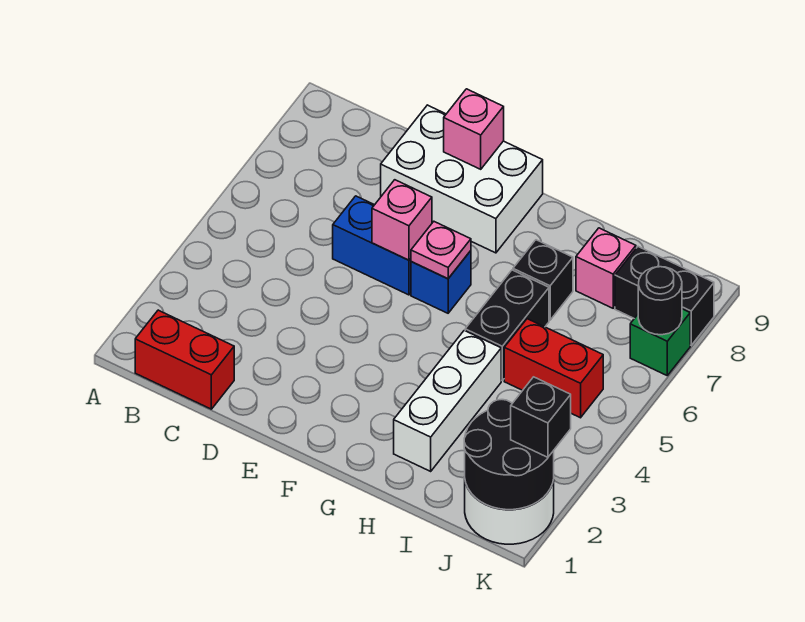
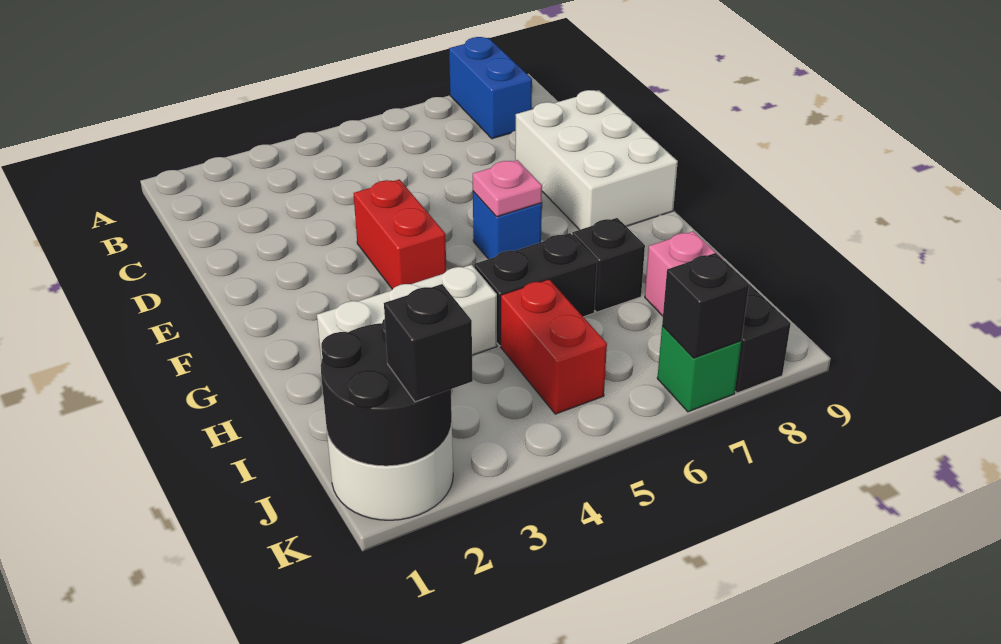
red brick B1:C1 level 1 -> red brick E4:F4 level 1
blue brick D6:E6 level 1 -> blue brick A8:B8 level 1
pink brick E6 level 2 -> none
pink brick E9 level 2 -> none
black round brick K7 level 2 -> black brick K7 level 2

